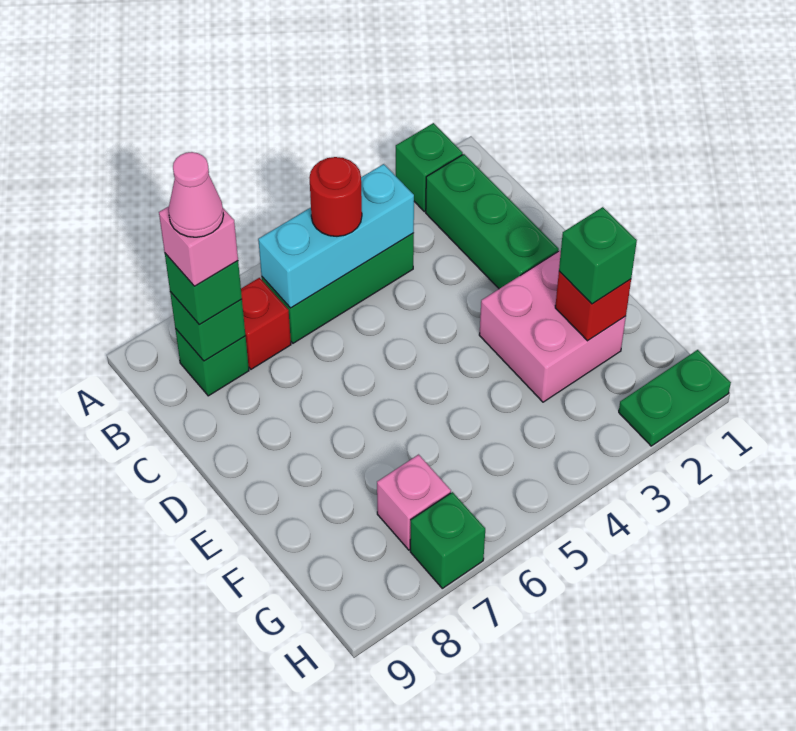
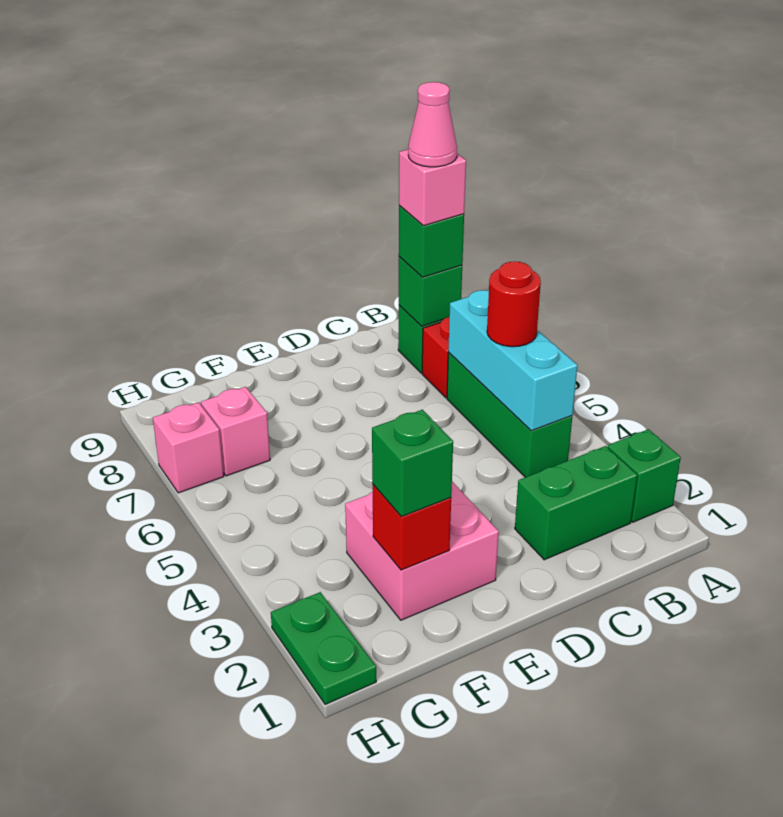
green brick B2:D2 level 1 -> green brick B2:C2 level 1
green brick H7 level 1 -> pink brick H7 level 1

